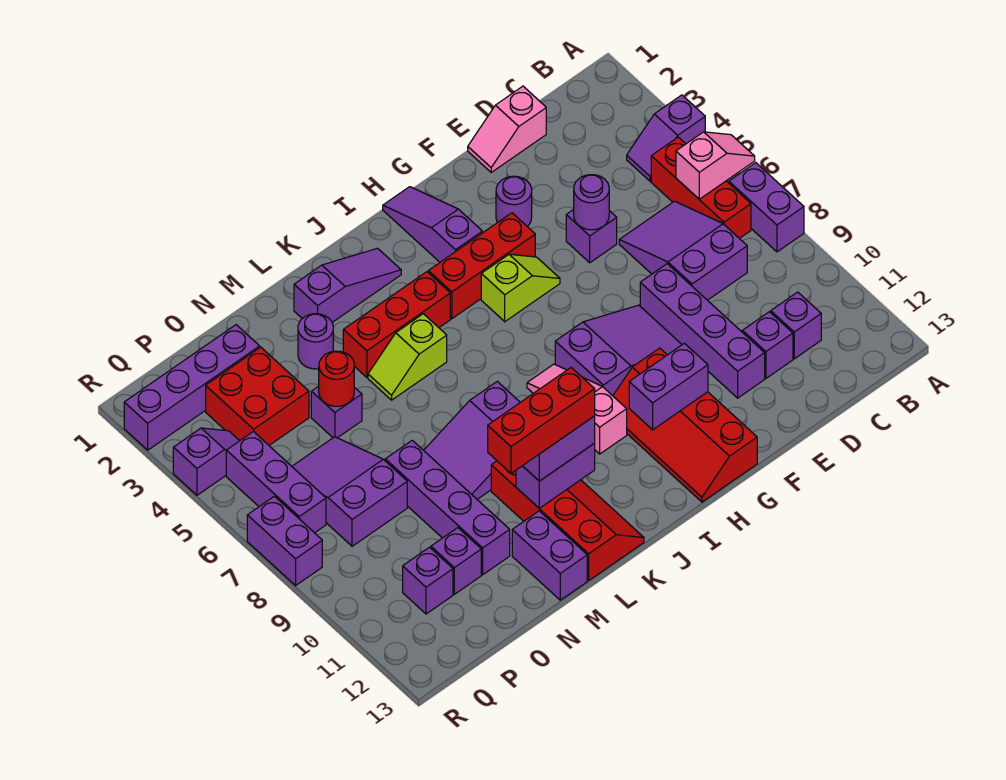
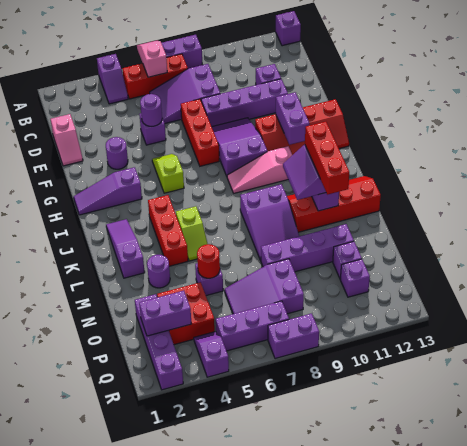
purple brick C11 level 1 -> purple brick A13 level 1
red brick G4:I4 level 1 -> red brick E7:G7 level 1
purple brick M12:M13 level 1 -> purple brick P2:P3 level 2

